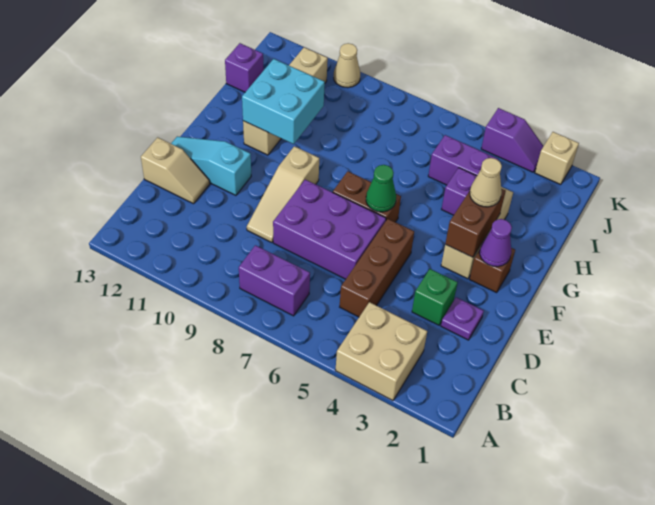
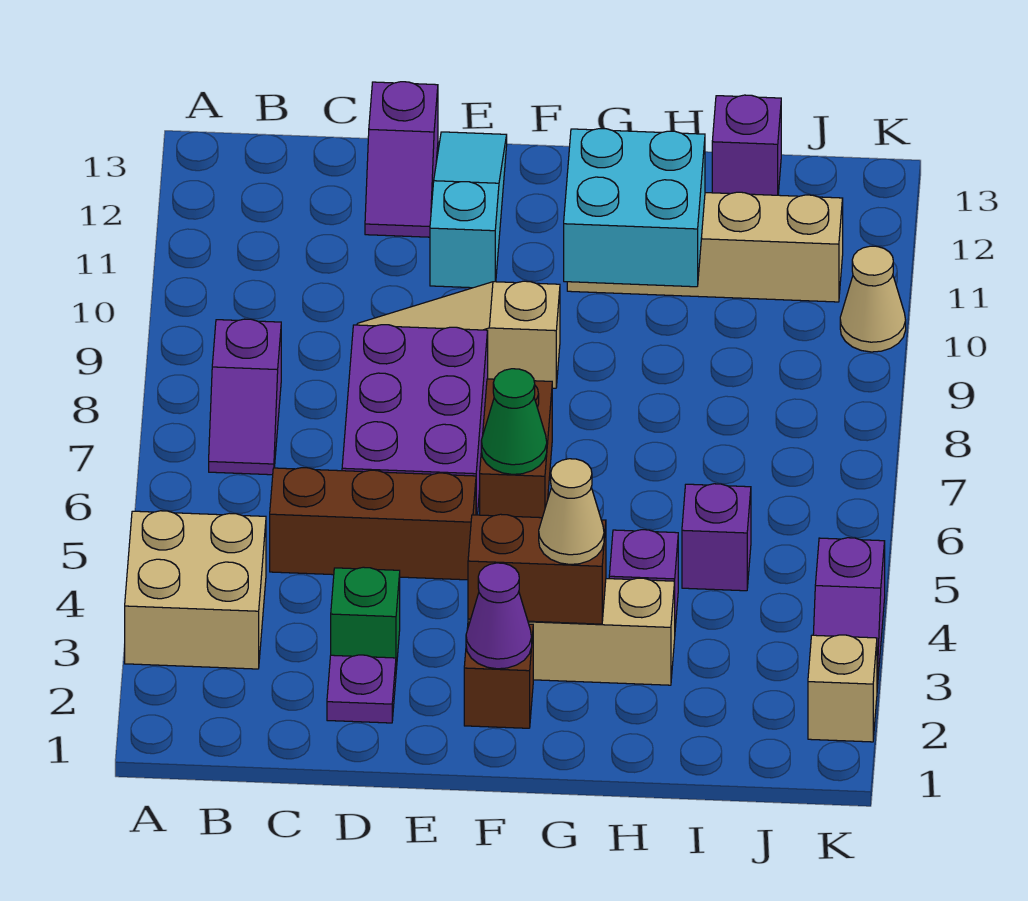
purple brick B7:B8 level 1 -> purple slope B7:B8 level 1 top 8
tan slope D12:D13 level 1 top 13 -> purple slope D12:D13 level 1 top 13
purple brick I4:I5 level 1 -> purple brick I5 level 1

